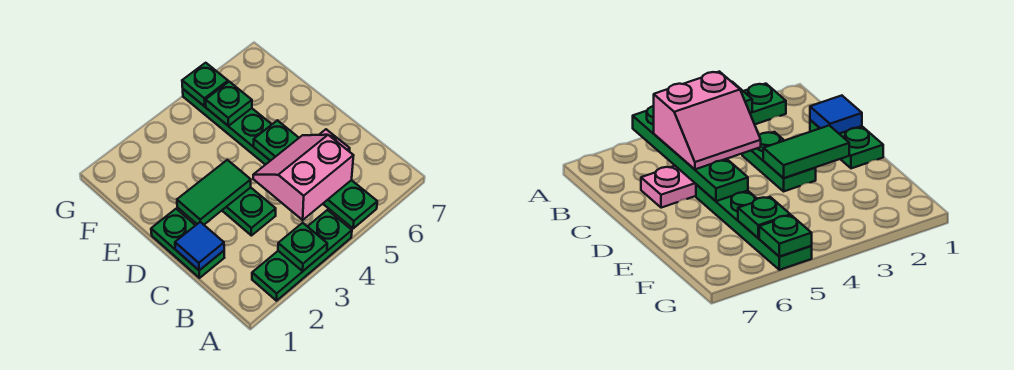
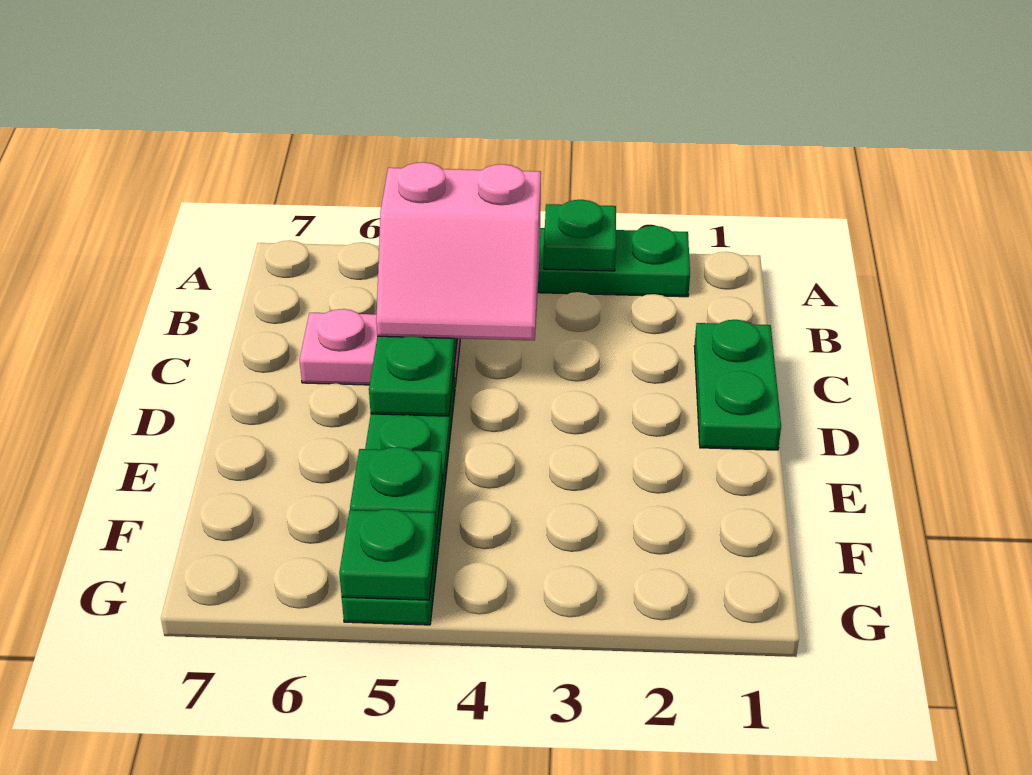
blue tile C1 level 2 -> none
green plate C3:D3 level 1 -> none
green tile D2:D3 level 2 -> none

